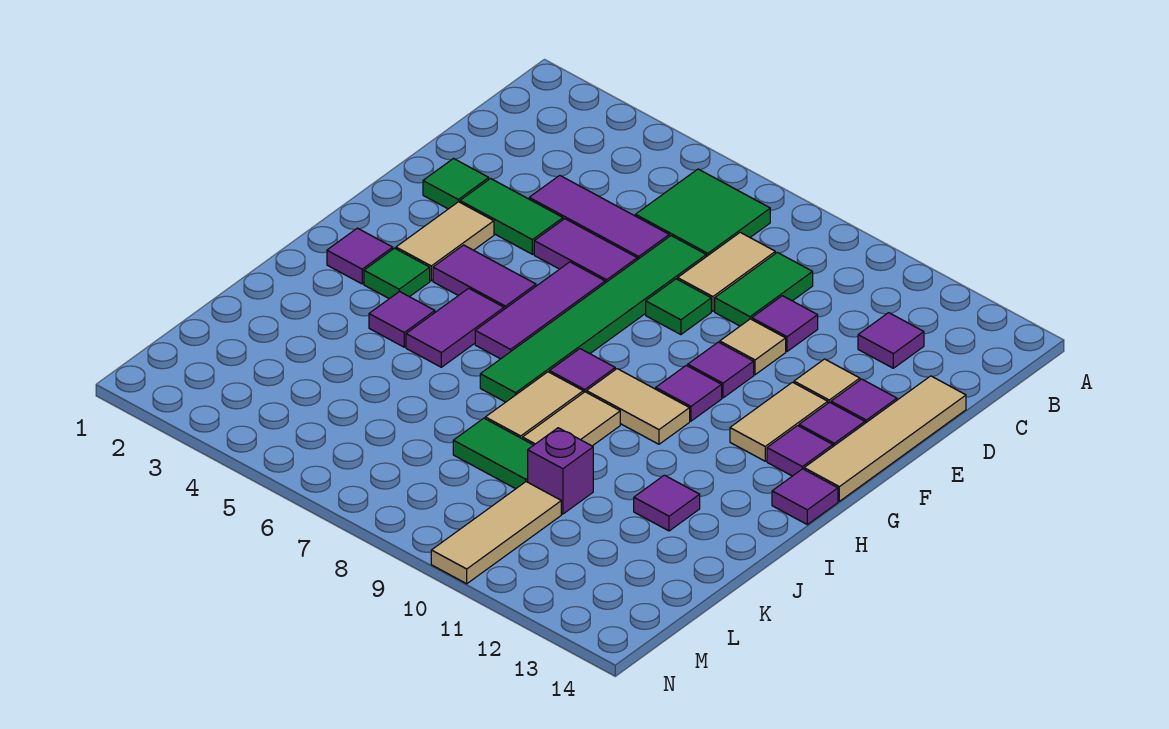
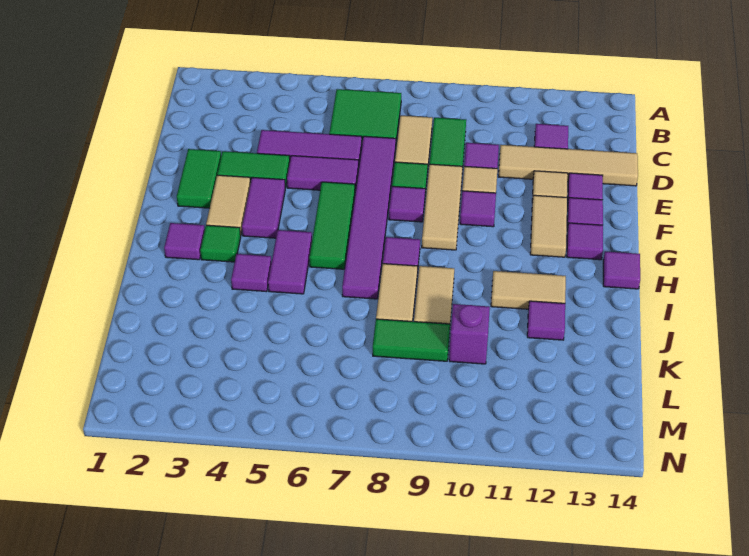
green tile D7:I7 level 1 -> purple tile D7:I7 level 1
tan tile D14:G14 level 1 -> tan tile D11:D14 level 1
green tile E2 level 1 -> green tile E2:F2 level 1
purple tile F6:H6 level 1 -> green tile F6:H6 level 1
purple tile G4:G5 level 1 -> purple tile F4:G4 level 1
purple tile G10 level 1 -> purple tile F8 level 1
tan tile H9:H10 level 1 -> tan tile I11:I12 level 1
tan tile L10:N10 level 1 -> tan tile E9:G9 level 1

